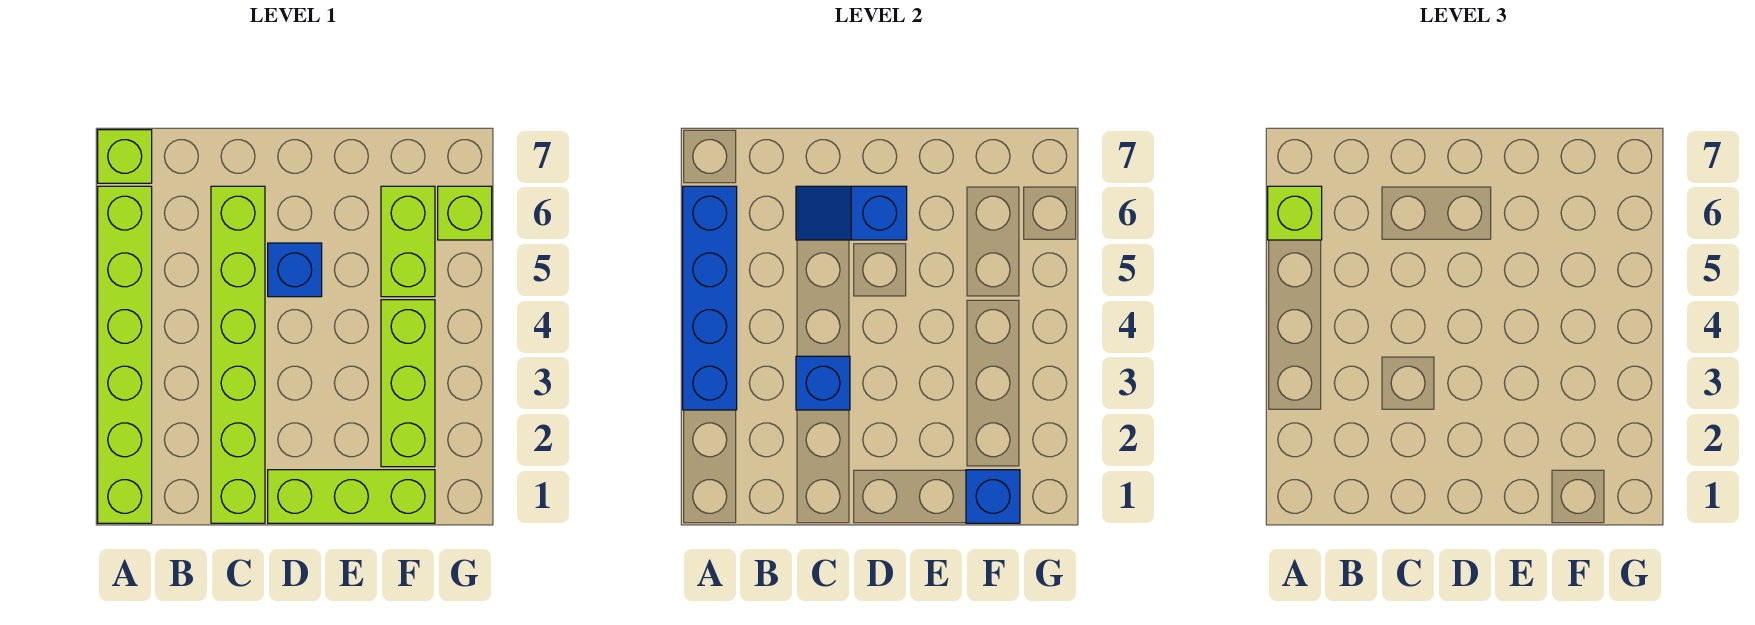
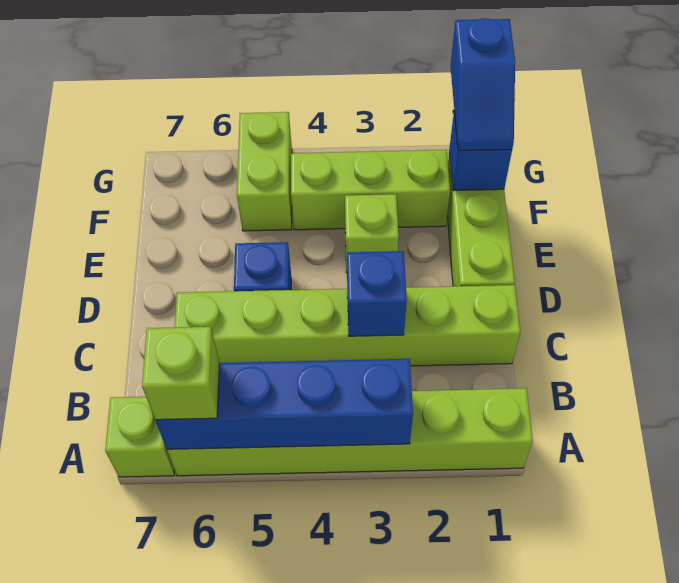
blue slope C6:D6 level 2 top D -> blue slope F1:G1 level 3 top G
lime brick F5:F6 level 1 -> lime brick F5:G5 level 1
lime brick G6 level 1 -> lime brick E3 level 1

